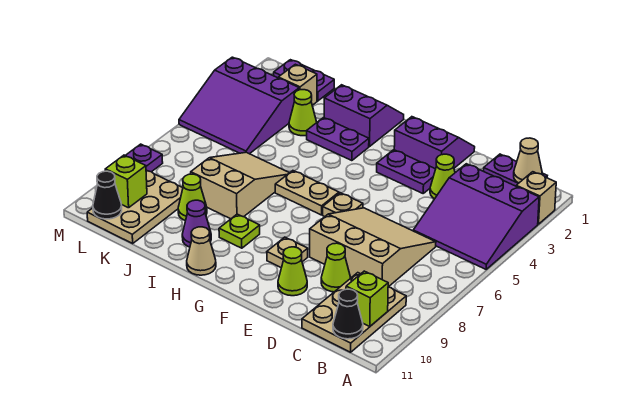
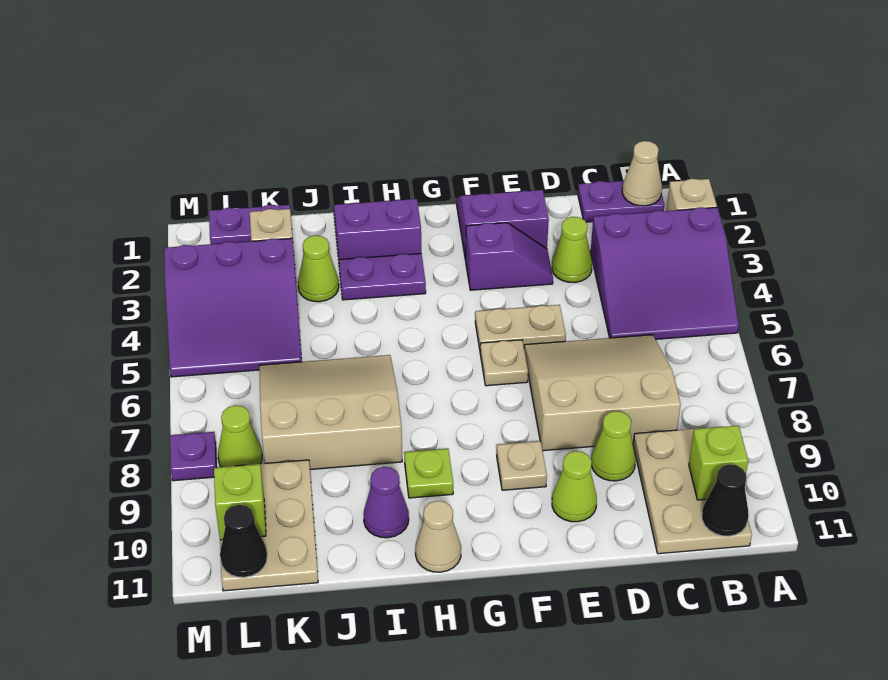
purple plate E3:F3 level 1 -> purple slope E3:F3 level 1 top F
tan plate G6:H6 level 1 -> tan plate E5:F5 level 1
tan slope I6:J8 level 1 top 8 -> tan slope I6:K8 level 1 top 8
lime cone J9 level 1 -> lime cone L8 level 1

